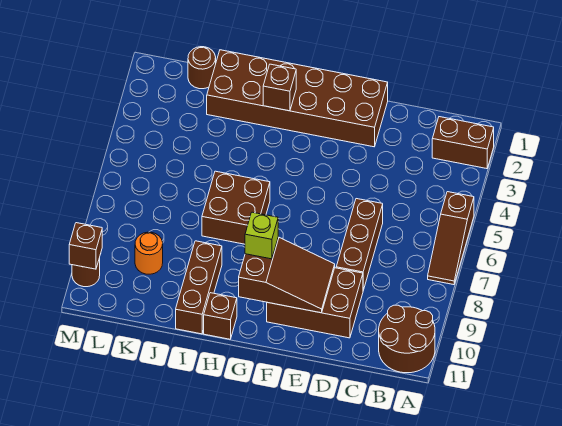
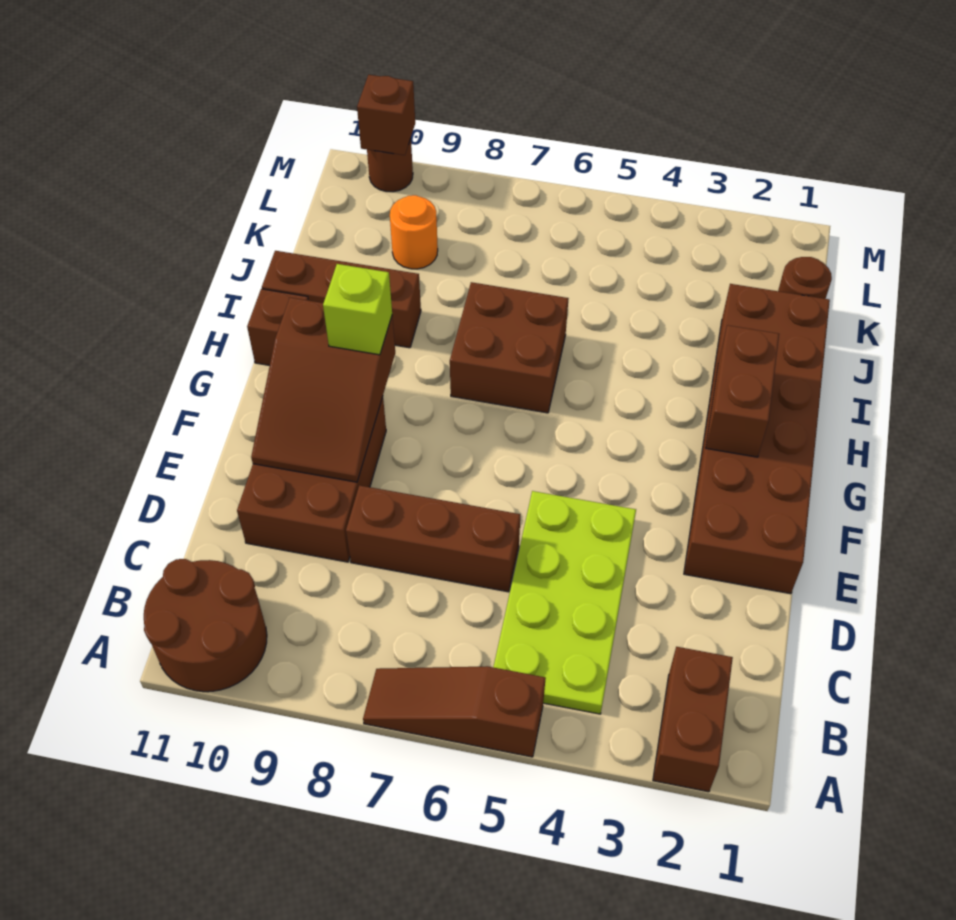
none -> lime plate B4:E5 level 1
brown brick H2 level 2 -> brown brick G2:H2 level 2

